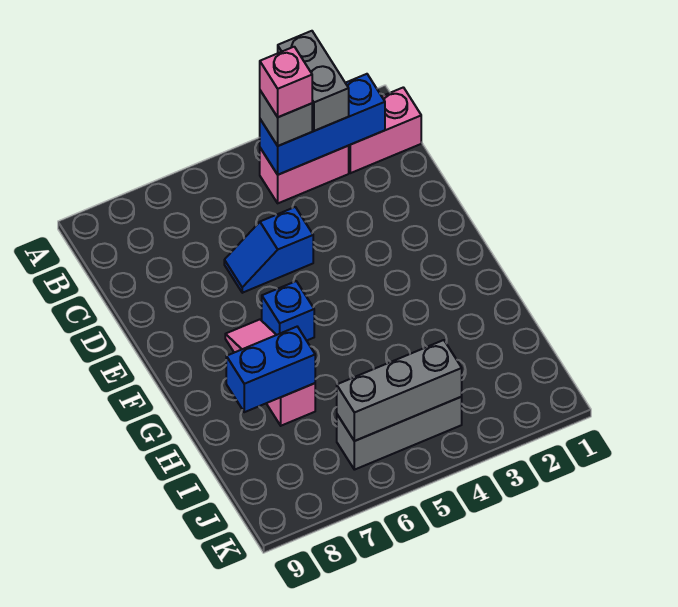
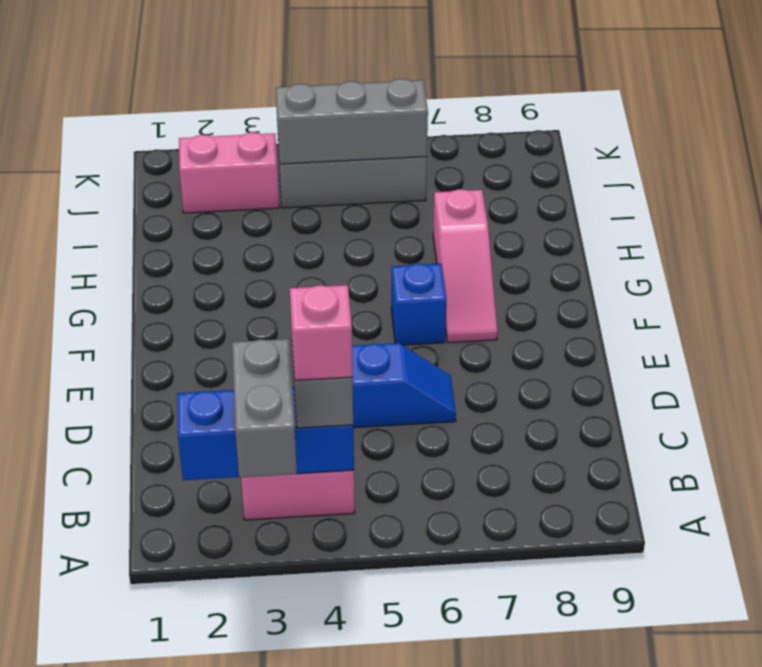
pink brick B1:B2 level 1 -> pink brick J2:J3 level 1
blue brick H7:H8 level 2 -> none

